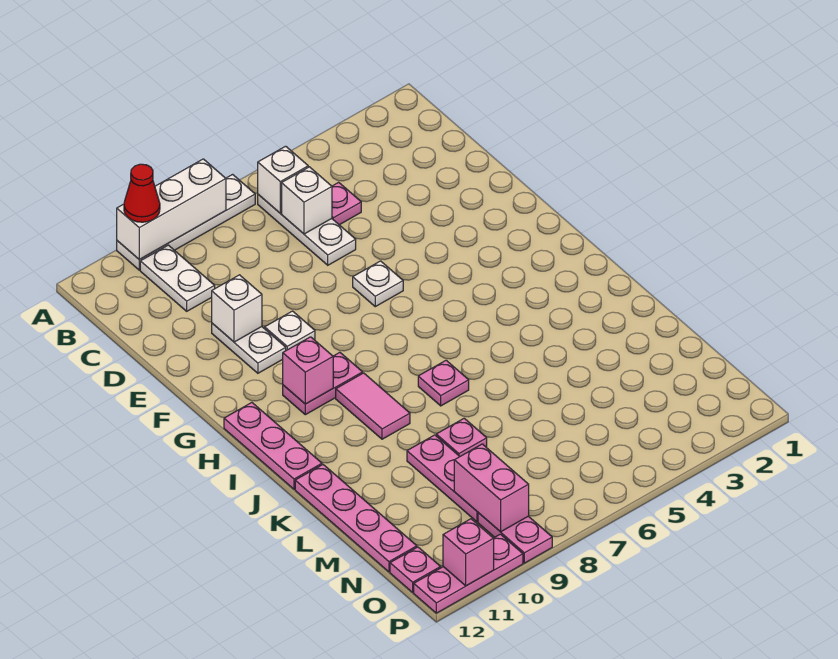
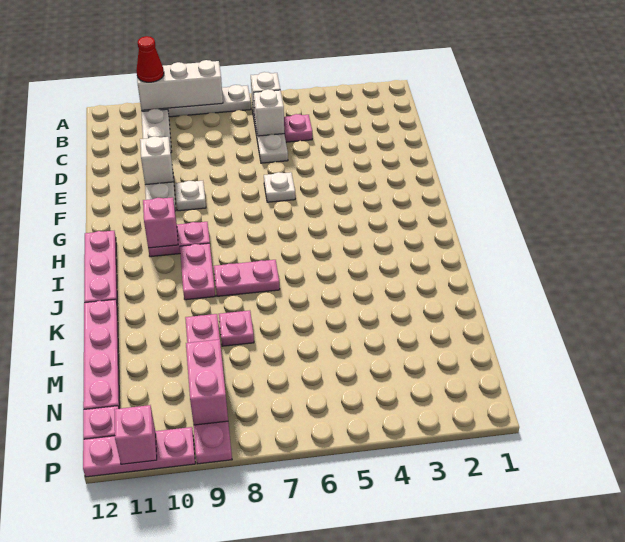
pink tile I9:J9 level 1 -> pink plate I9:J9 level 1
pink plate J7 level 1 -> pink plate J7:J8 level 1

